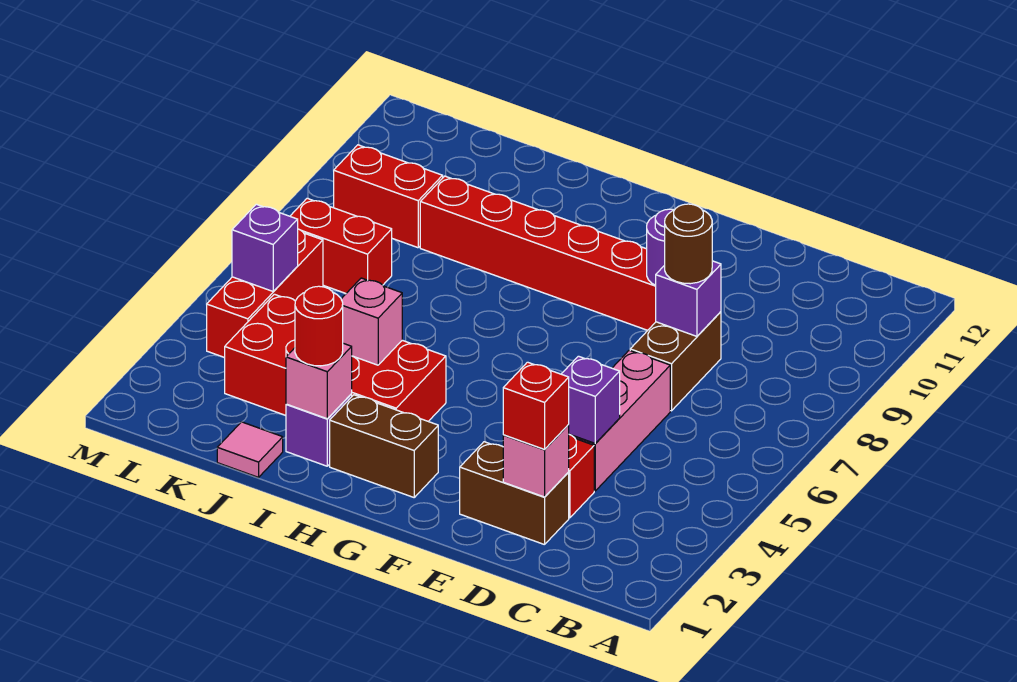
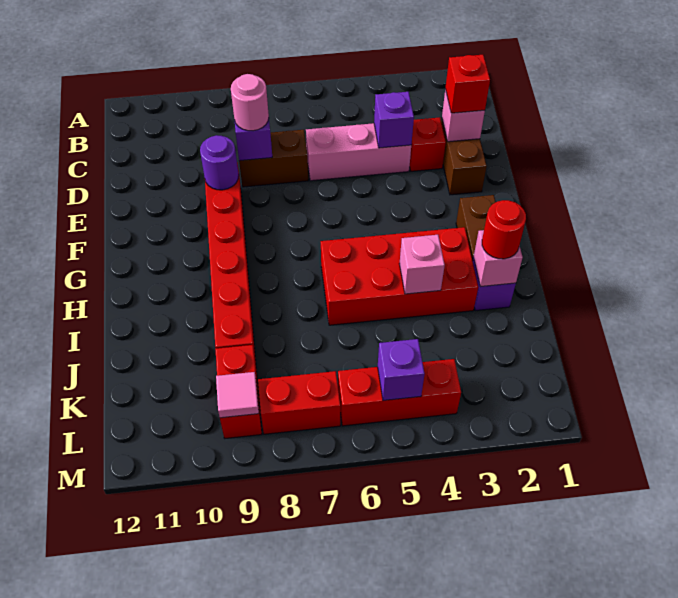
brown round brick D8 level 3 -> pink round brick D8 level 3
red brick H3:K4 level 1 -> red brick H3:I6 level 1
pink tile J1 level 1 -> pink tile L9 level 2
red brick K7:L7 level 1 -> red brick L7:L8 level 1

